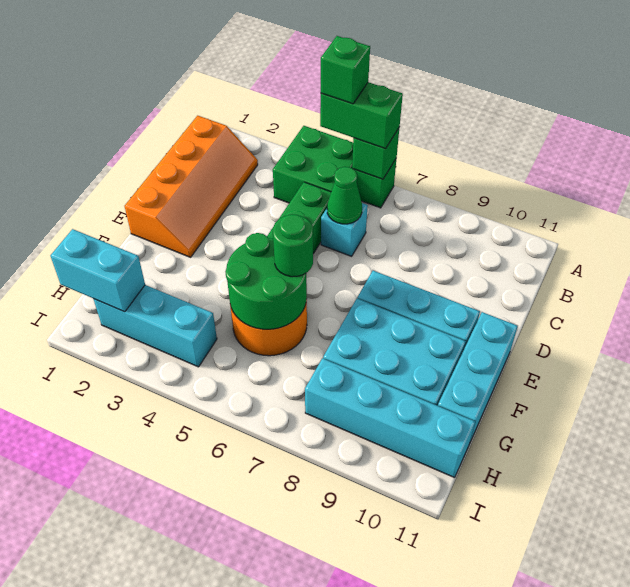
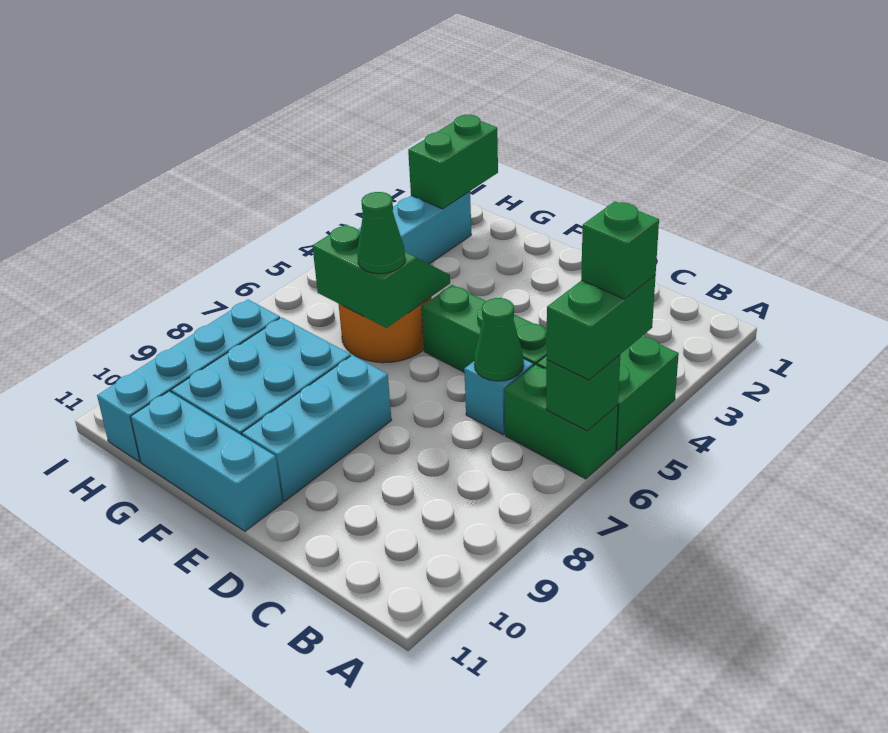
green brick A6 level 1 -> green brick A6:B6 level 1
orange slope B1:E2 level 1 top 1 -> none
green round brick F5:G6 level 2 -> green slope F5:G6 level 2 top 6
green round brick F6 level 3 -> green cone F6 level 3
cyan brick H1:H2 level 2 -> green brick H1:H2 level 2

